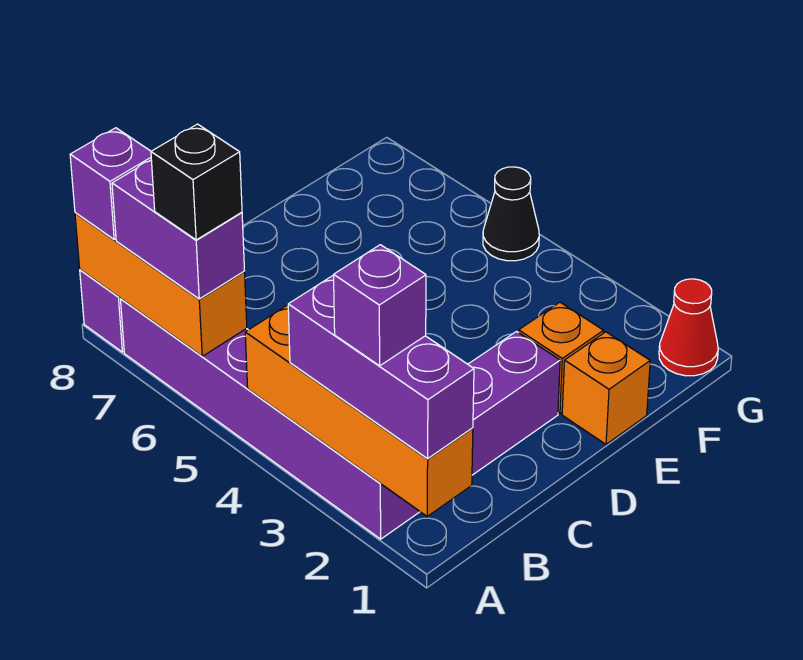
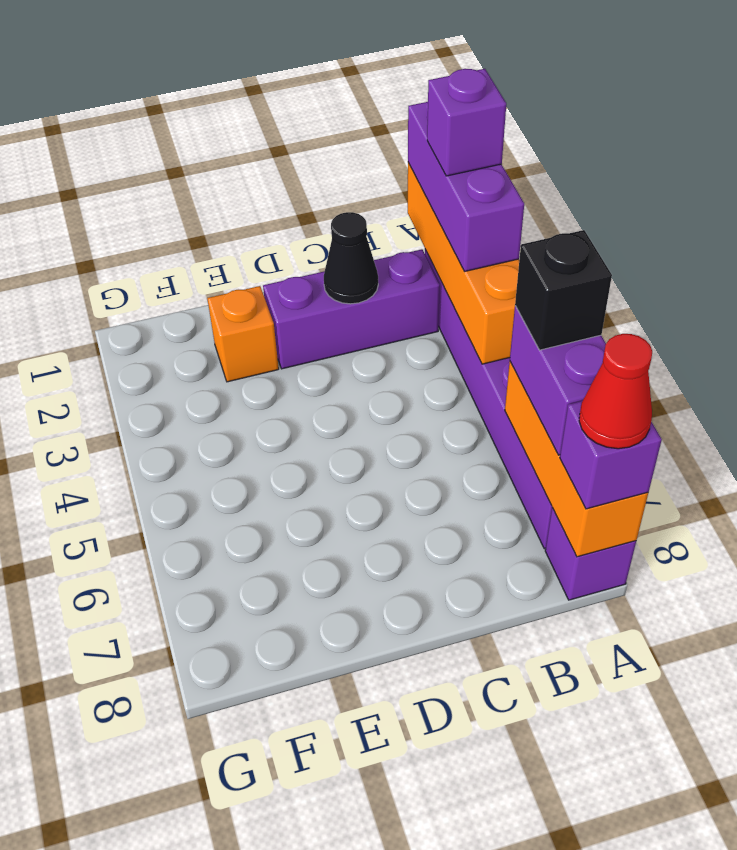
orange brick E1 level 1 -> none
red cone G1 level 1 -> red cone A8 level 4
black cone G5 level 1 -> black cone C2 level 2

